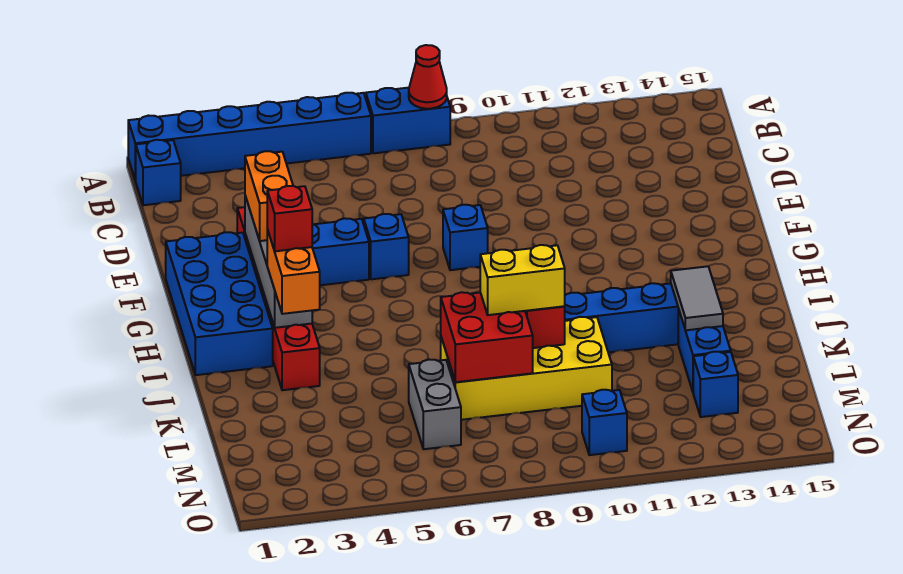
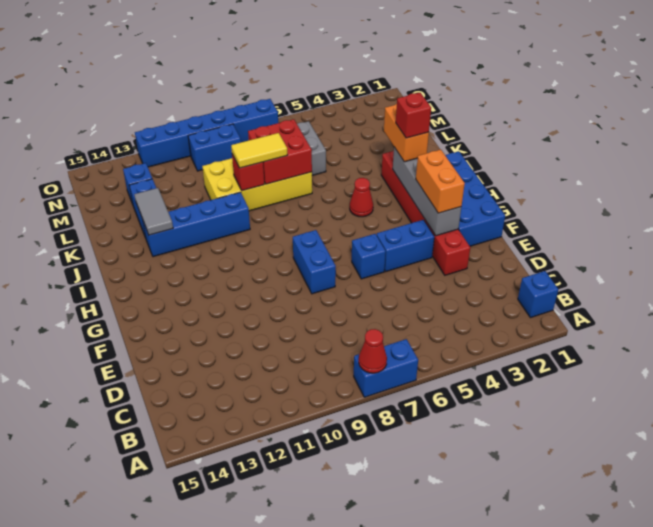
blue brick A1:A6 level 1 -> blue brick O7:O12 level 1
blue brick F8 level 1 -> blue brick F8:G8 level 1
none -> red cone I5 level 1
yellow brick K8:K9 level 3 -> yellow tile K8:K9 level 3
blue brick N10 level 1 -> blue brick N9:N10 level 1

